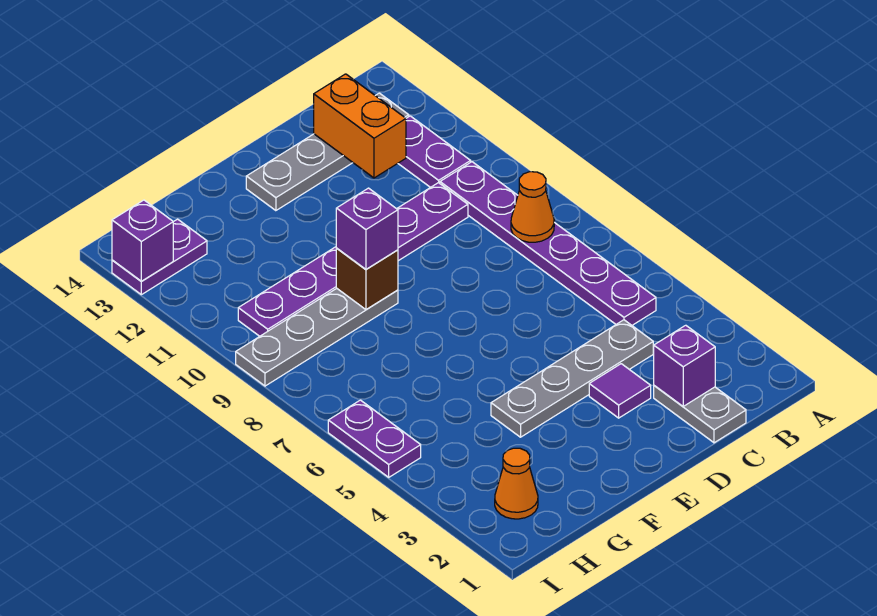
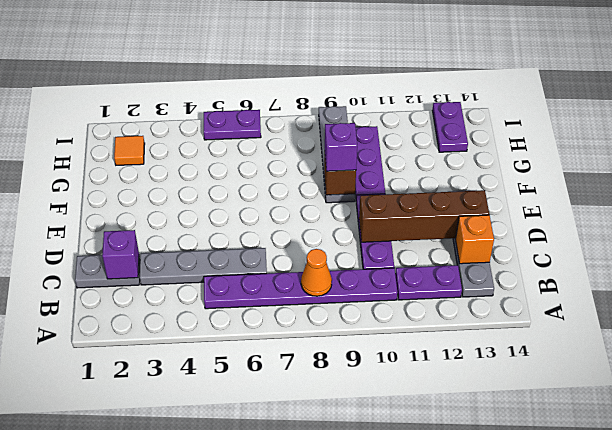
grey plate C4:F4 level 1 -> grey plate C3:C6 level 1
orange brick C12:C13 level 2 -> orange brick C13 level 2
purple tile D3 level 1 -> none
none -> brown brick D10:D13 level 2
orange cone H2 level 1 -> orange tile H2 level 1
purple brick I13 level 2 -> none

